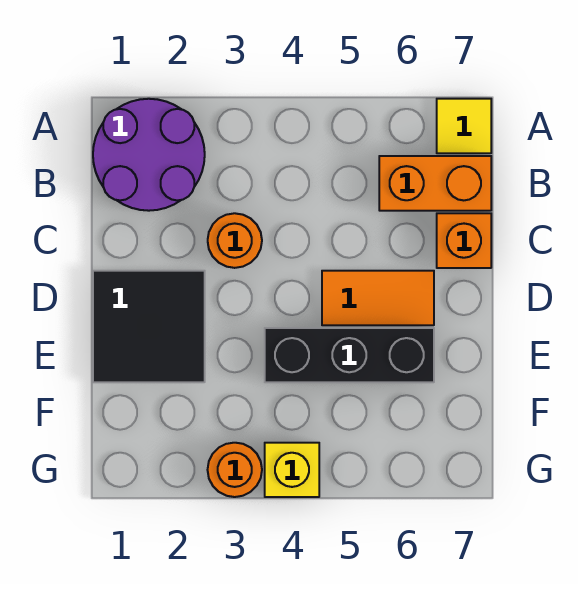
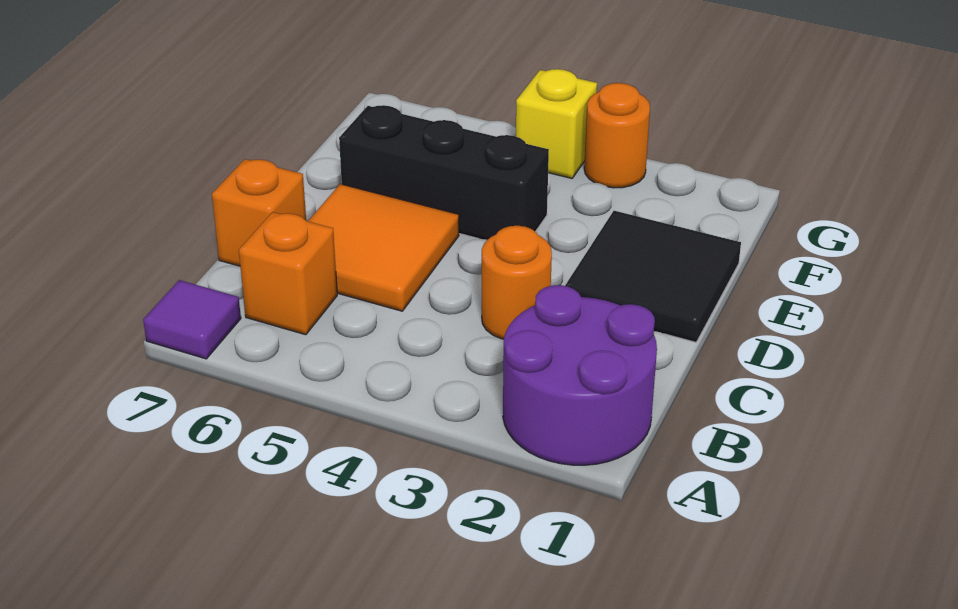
yellow tile A7 level 1 -> purple tile A7 level 1
orange brick B6:B7 level 1 -> orange brick B6 level 1
orange tile D5:D6 level 1 -> orange tile C5:D6 level 1

